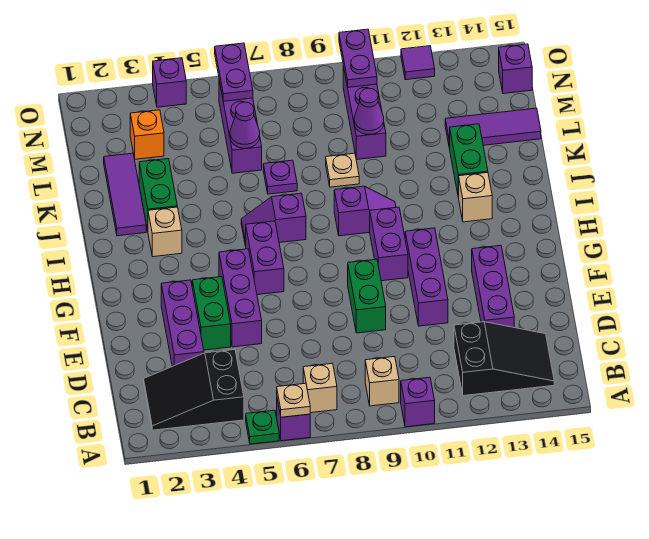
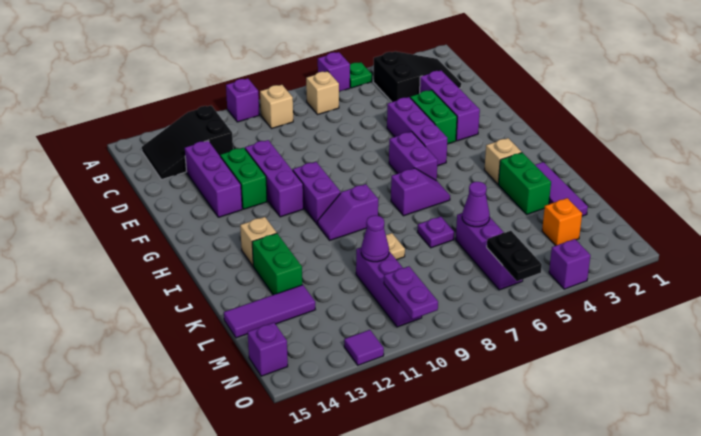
tan plate A6 level 2 -> none
green brick E9:F9 level 1 -> green brick E12:F12 level 1
purple plate N6:O6 level 2 -> black plate N6:O6 level 2

